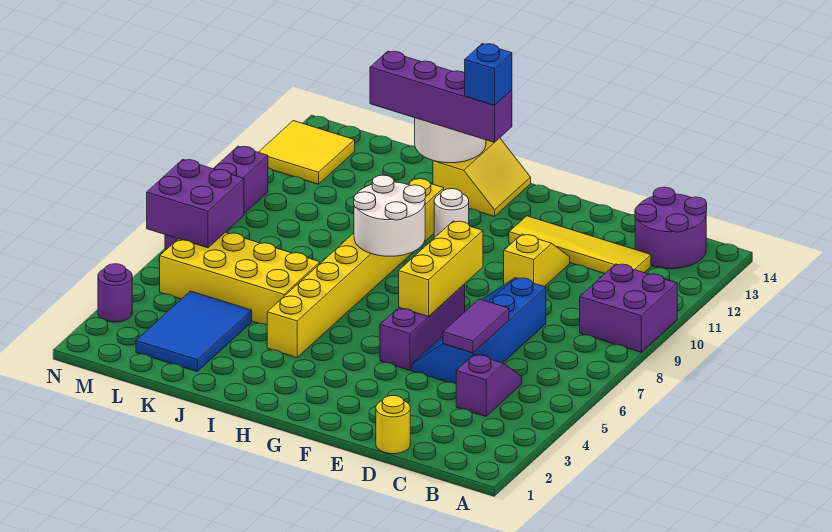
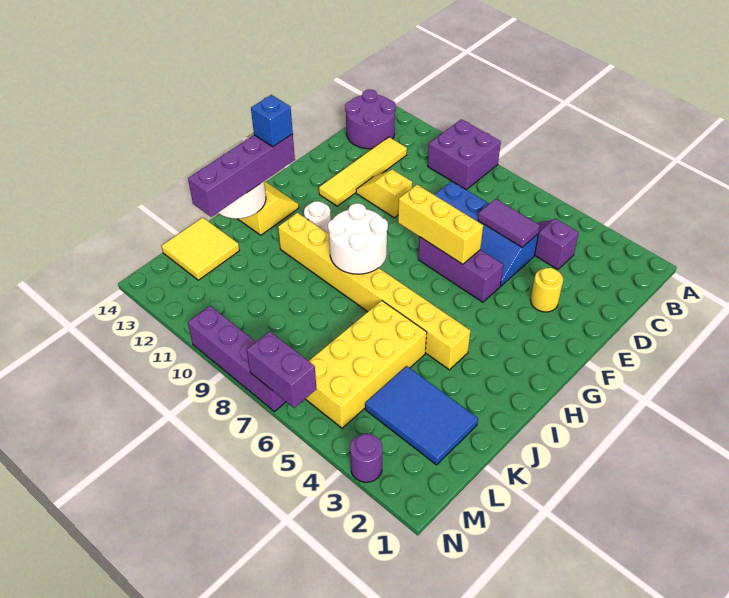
yellow round brick D1 level 1 -> yellow round brick E3 level 1
purple brick M6:N7 level 2 -> purple brick N6:N7 level 2
yellow tile M12:N13 level 1 -> yellow tile K13:L14 level 1

